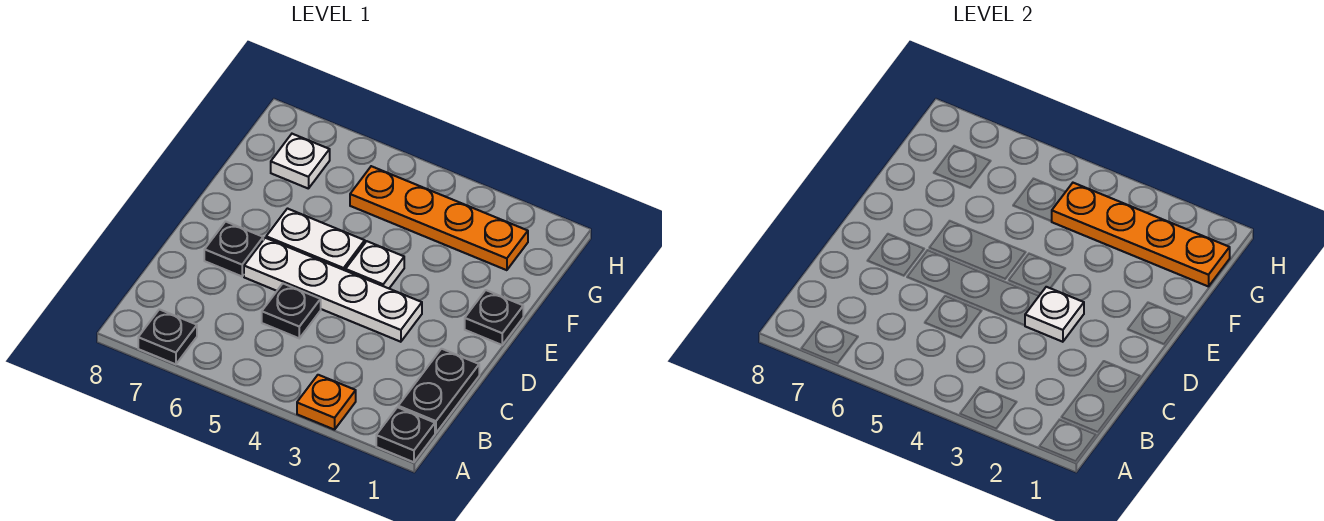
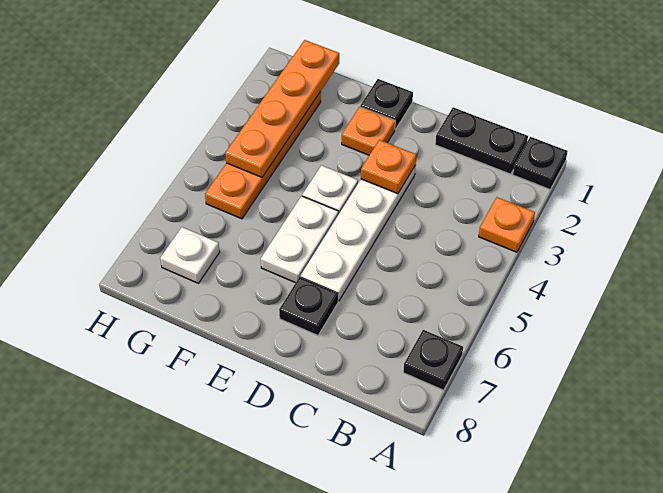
black plate C5 level 1 -> none
white plate D3 level 2 -> orange plate D3 level 2
none -> orange plate E2 level 1

